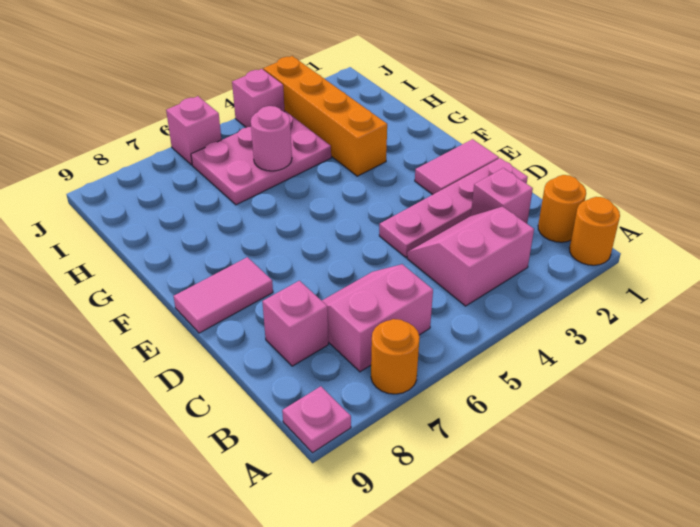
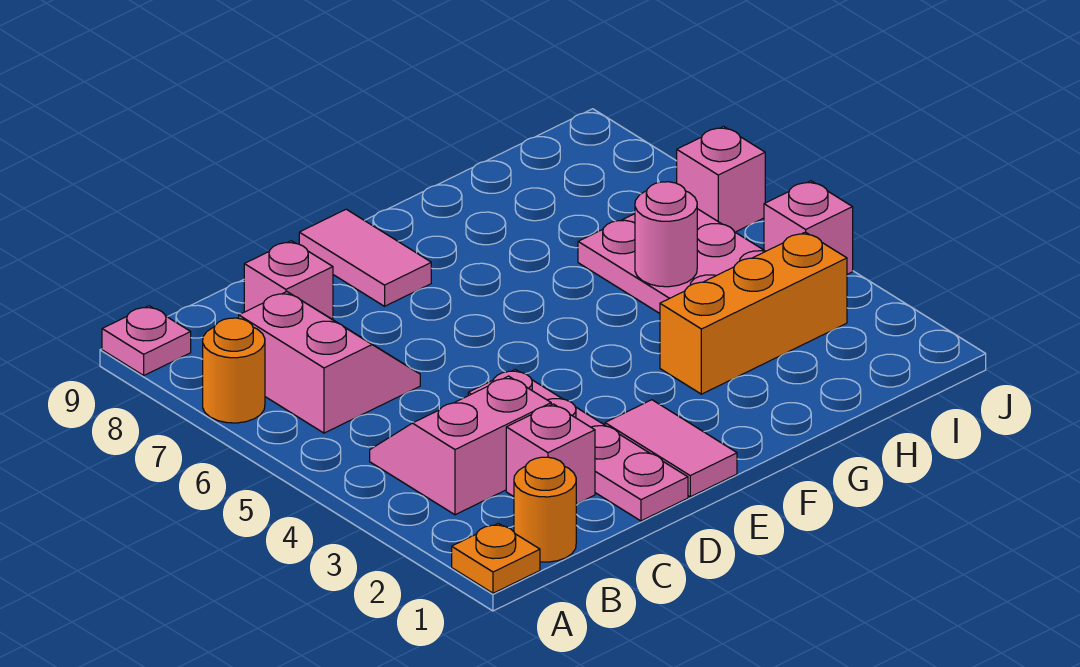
orange round brick A1 level 1 -> orange plate A1 level 1
pink slope B3:C4 level 1 top B -> pink slope B3:C4 level 1 top 3
orange brick G3:J3 level 1 -> orange brick G3:I3 level 1

